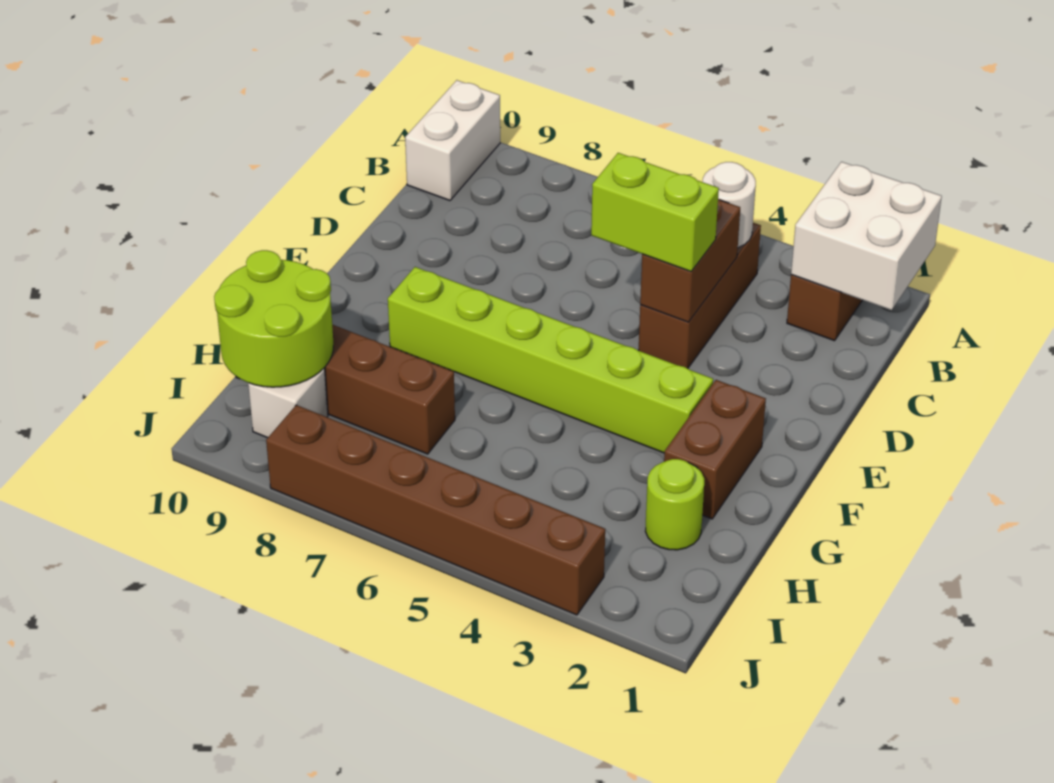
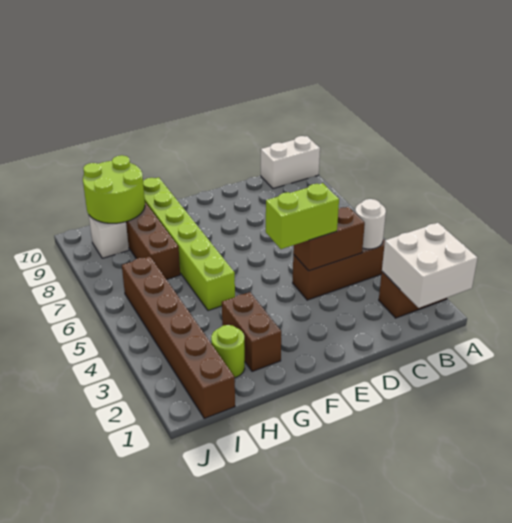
lime brick D4:D5 level 3 -> lime brick D4:E4 level 3
brown brick F2:G2 level 1 -> brown brick G2:G3 level 1
lime brick F3:F8 level 1 -> lime brick G5:G10 level 1
brown brick J3:J8 level 1 -> brown brick I1:I6 level 1

